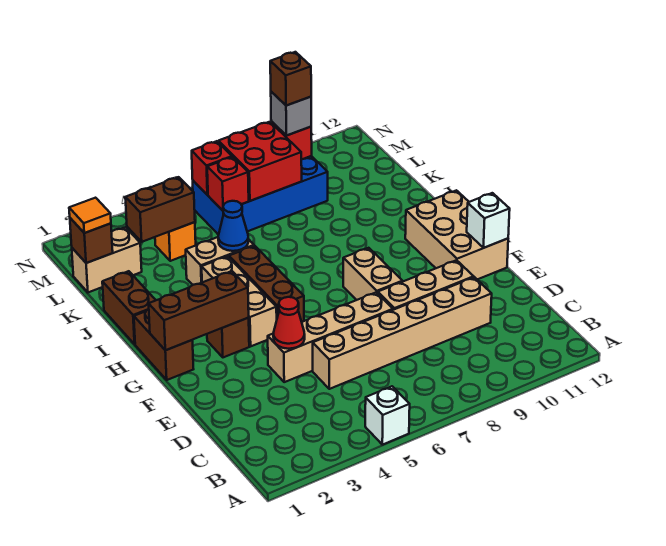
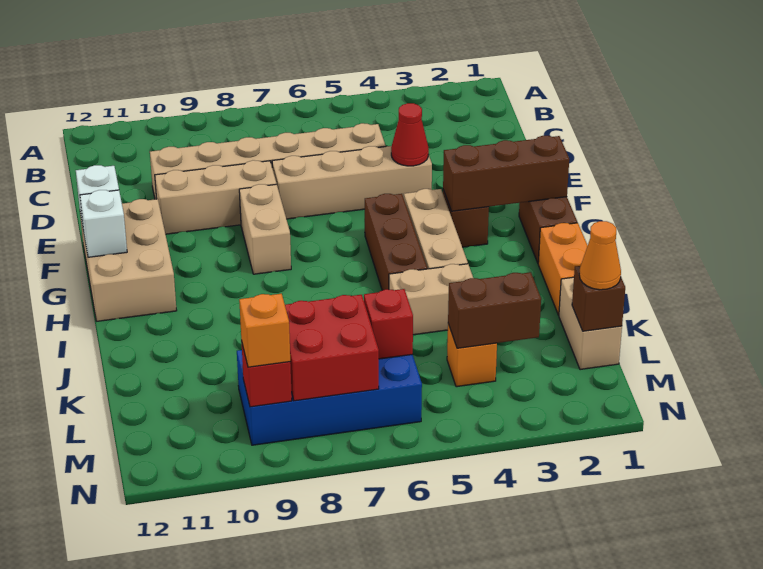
white brick A5 level 1 -> white brick G12 level 2
brown brick I1:J1 level 1 -> orange brick I1:J1 level 1
blue cone J5 level 2 -> none
tan brick L1:L2 level 1 -> tan brick K1:L1 level 1
orange tile L1 level 3 -> orange cone L1 level 3
red brick M6 level 2 -> none
grey brick M9 level 3 -> orange brick M9 level 3
brown brick M9 level 4 -> none

